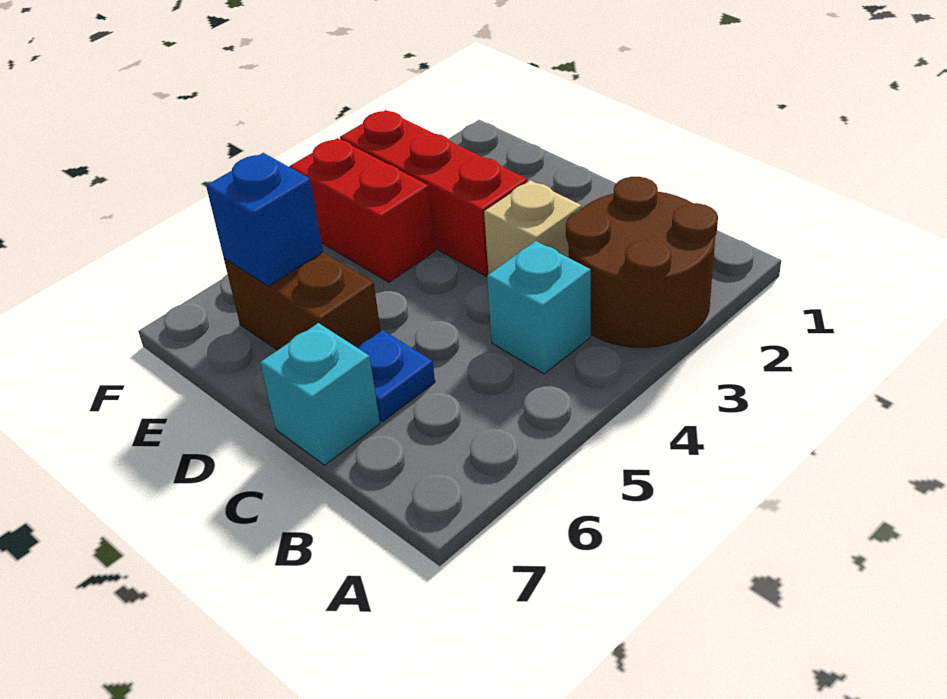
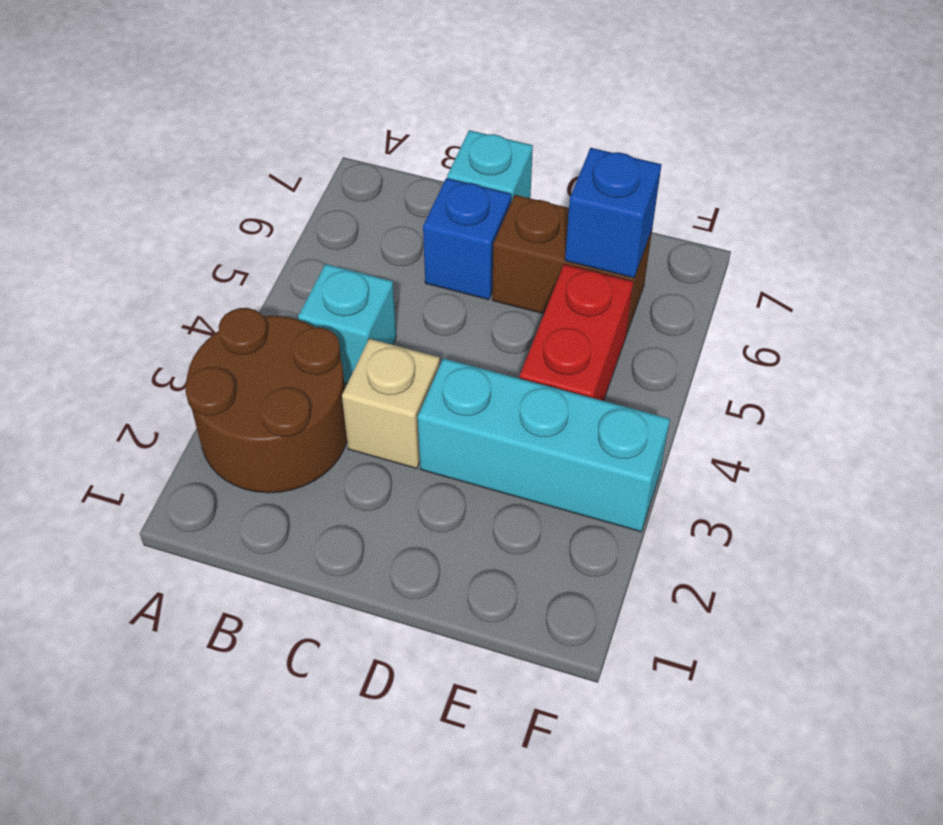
blue plate C6 level 1 -> blue brick C6 level 1
red brick D3:F3 level 1 -> cyan brick D3:F3 level 1
red brick E4:F4 level 1 -> red brick E4:E5 level 1

